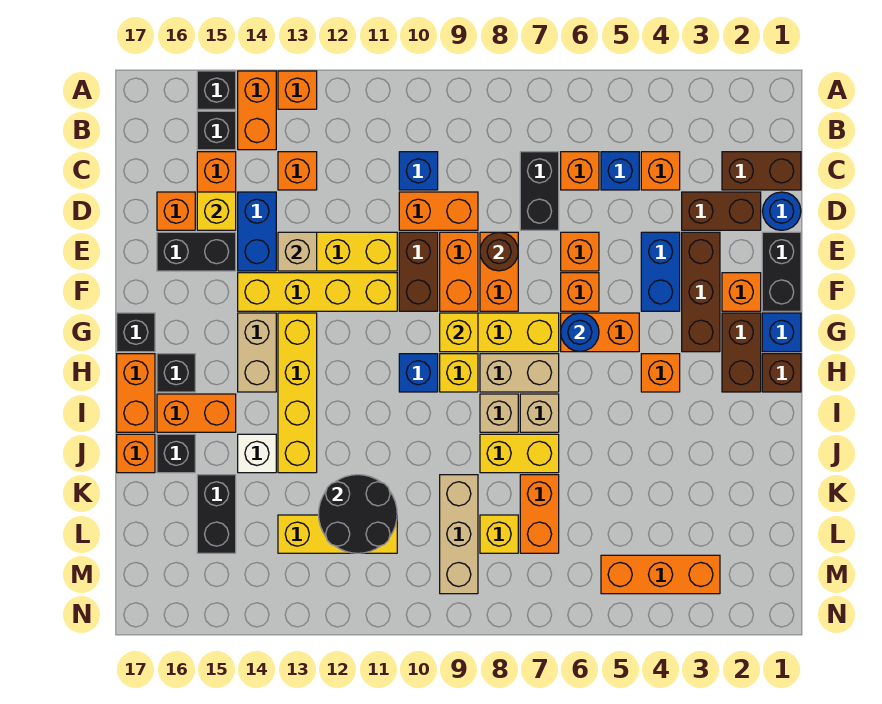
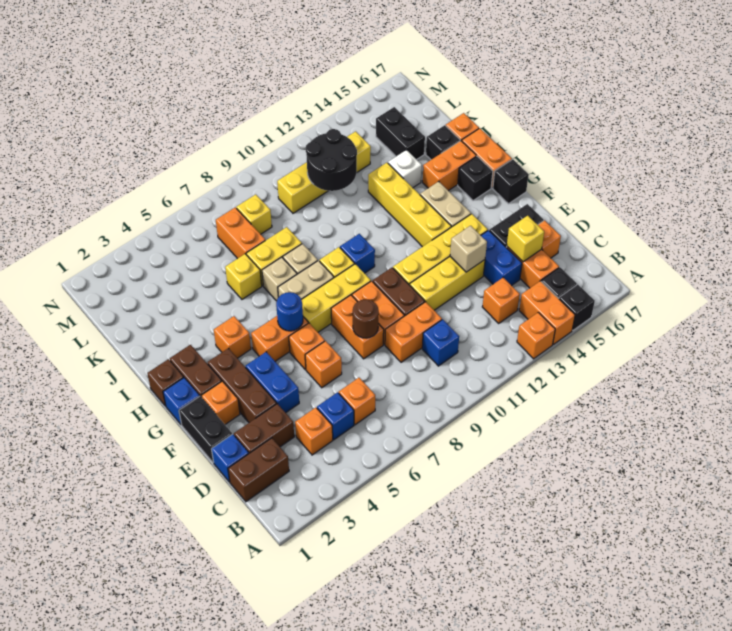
black brick C7:D7 level 1 -> none
blue round brick D1 level 1 -> blue brick D1 level 1
yellow brick G9 level 2 -> yellow brick J6 level 1
tan brick K9:M9 level 1 -> none
yellow brick L11:L13 level 1 -> yellow brick L10:L13 level 1
orange brick M3:M5 level 1 -> none

